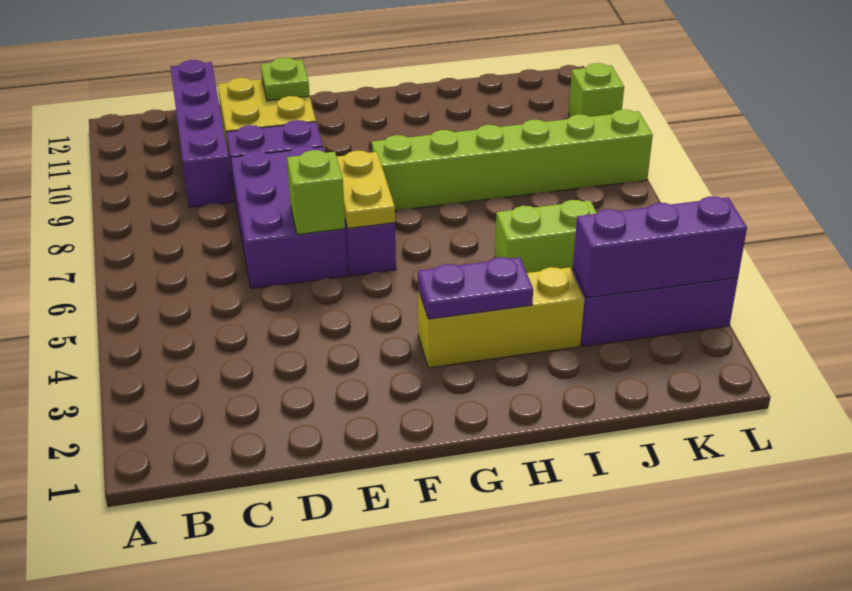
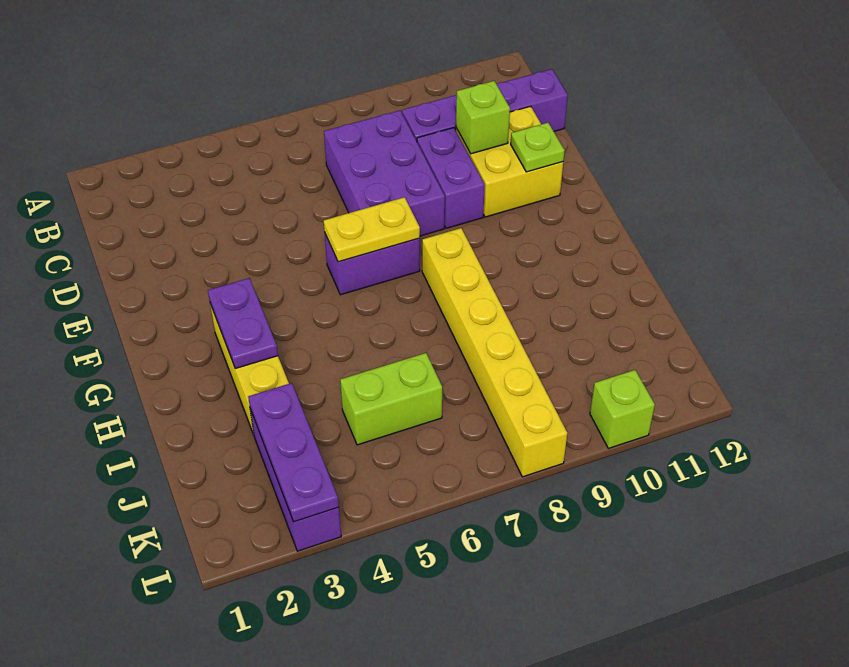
purple brick D6:E8 level 1 -> purple brick C7:E8 level 1
lime brick E6 level 2 -> lime brick D10 level 2
lime brick G8:L8 level 1 -> yellow brick G8:L8 level 1
lime brick I5:J5 level 1 -> lime brick J5:J6 level 1
purple brick J3:L3 level 2 -> purple plate J3:L3 level 2

